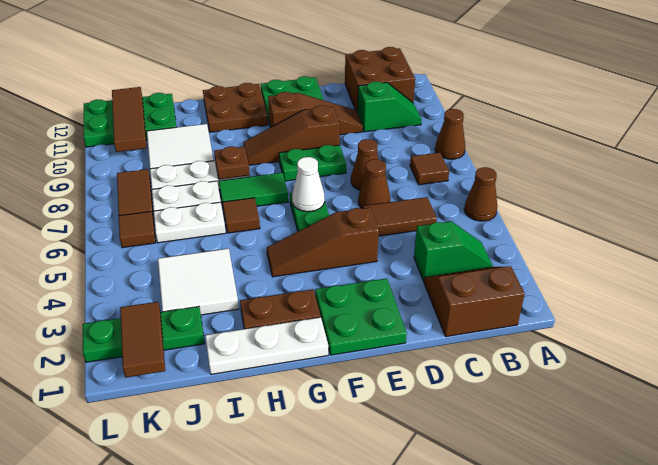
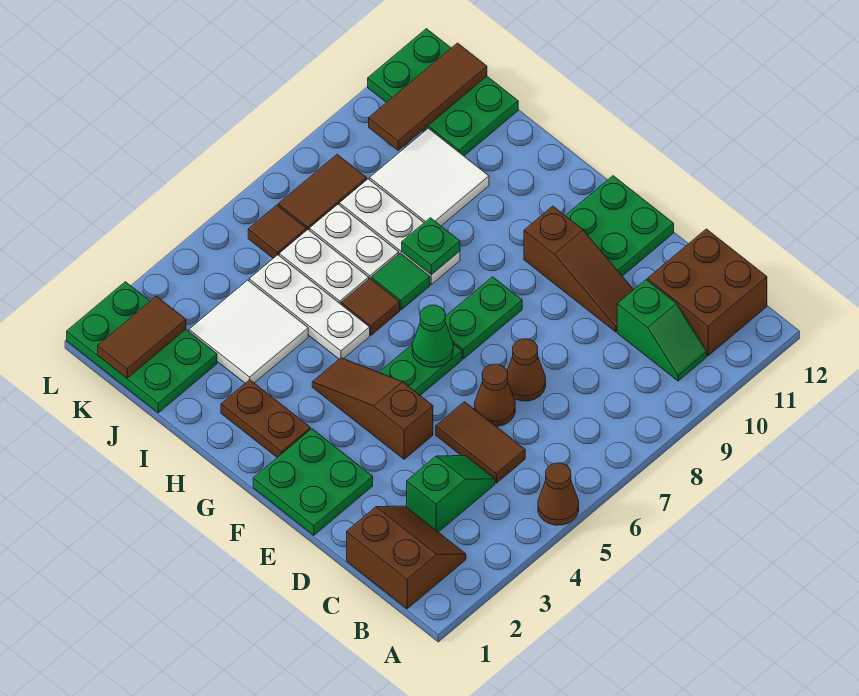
brown cone A8 level 1 -> none
green slope B3:C3 level 1 top C -> green slope C3:C4 level 1 top 3
brown tile B7 level 1 -> none
green plate E8:F8 level 1 -> green plate F7:F8 level 1
brown slope E9:G9 level 1 top E -> none
white cone F6 level 2 -> green cone F6 level 2
white plate G1:I1 level 1 -> white plate H5:J5 level 1
green tile G7:H7 level 1 -> green tile H7 level 1
brown plate G11:H12 level 1 -> none
brown plate H8 level 2 -> green plate H8 level 2
green plate J2:L2 level 1 -> green plate J1:L2 level 1

